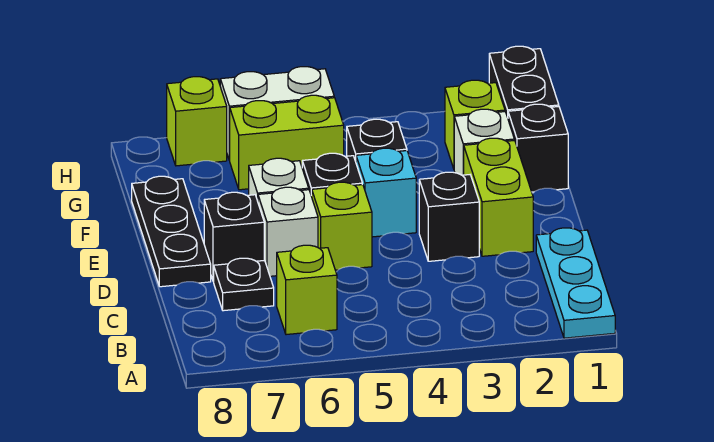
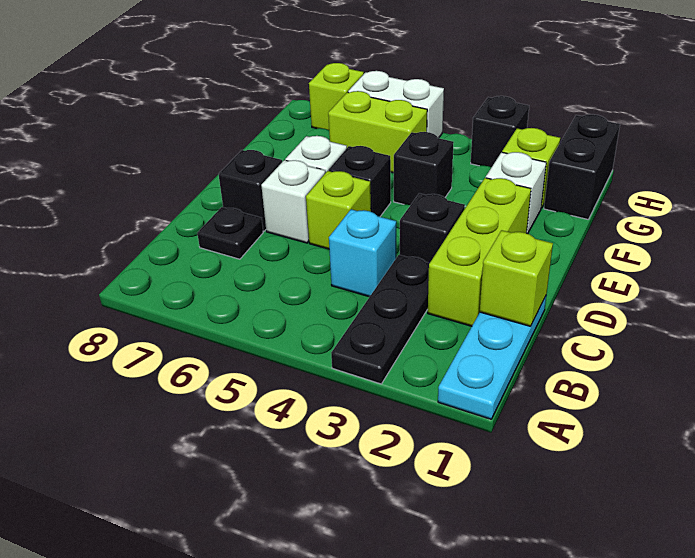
lime brick B6 level 1 -> lime brick C1 level 2
lime brick D2:E2 level 1 -> lime brick C2:E2 level 1
black plate D8:F8 level 1 -> black plate A3:C3 level 1
cyan brick E4 level 1 -> cyan brick C4 level 1
black brick F1 level 1 -> black brick H3 level 1

